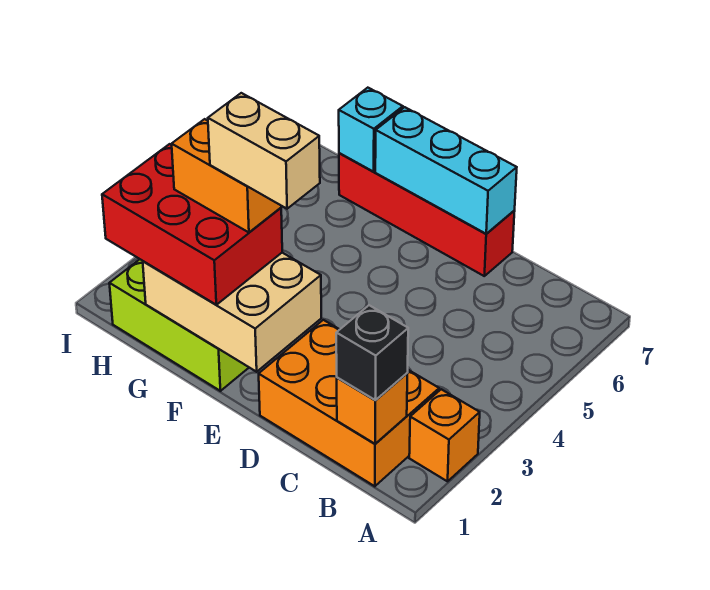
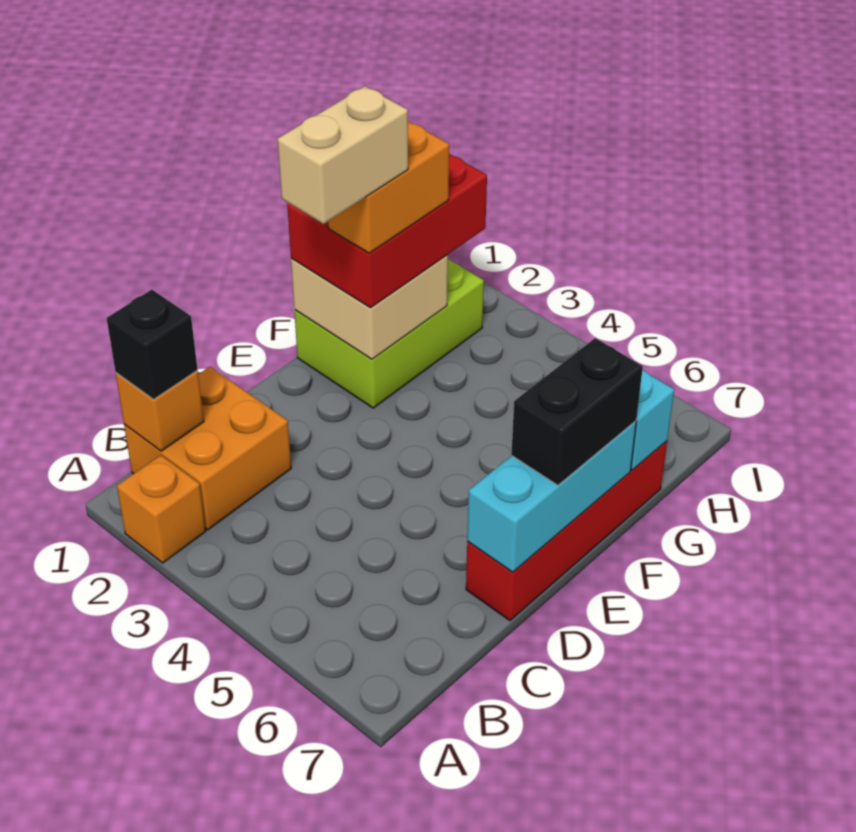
orange brick B1:D2 level 1 -> orange brick B1:C2 level 1
tan brick E1:G2 level 2 -> tan brick F1:G2 level 2
none -> black brick E7:F7 level 3

